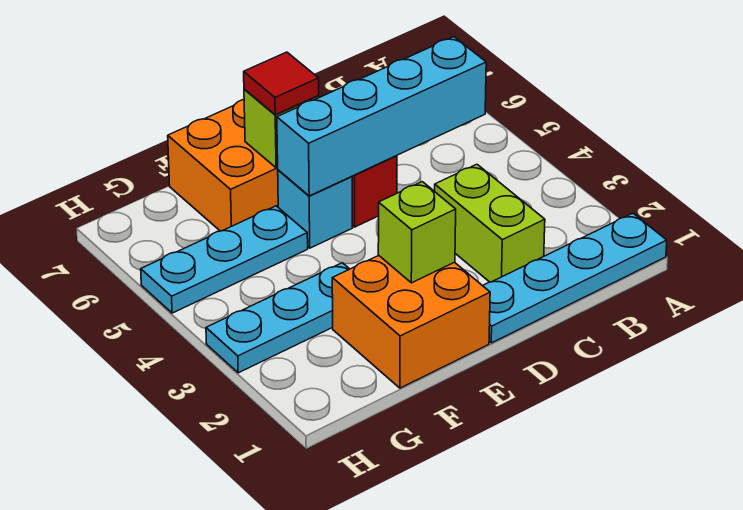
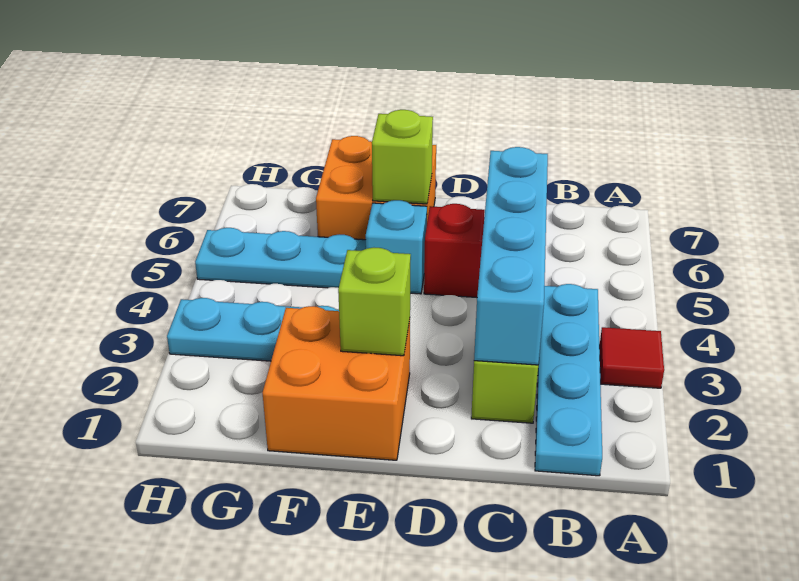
cyan plate A1:D1 level 1 -> cyan plate B1:B4 level 1
cyan brick B5:E5 level 2 -> cyan brick C2:C5 level 2
red tile E6 level 3 -> red tile A3 level 1

